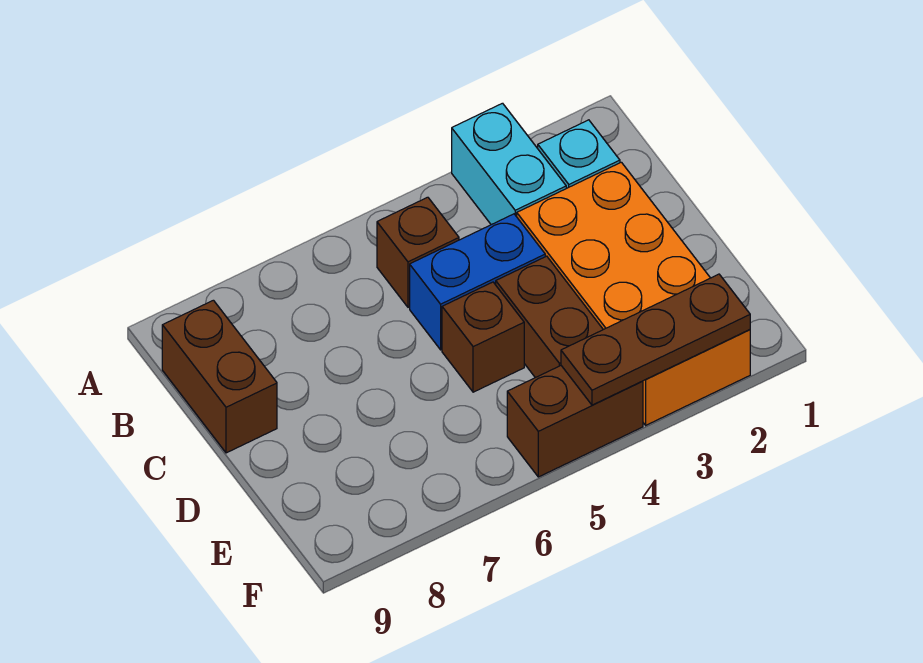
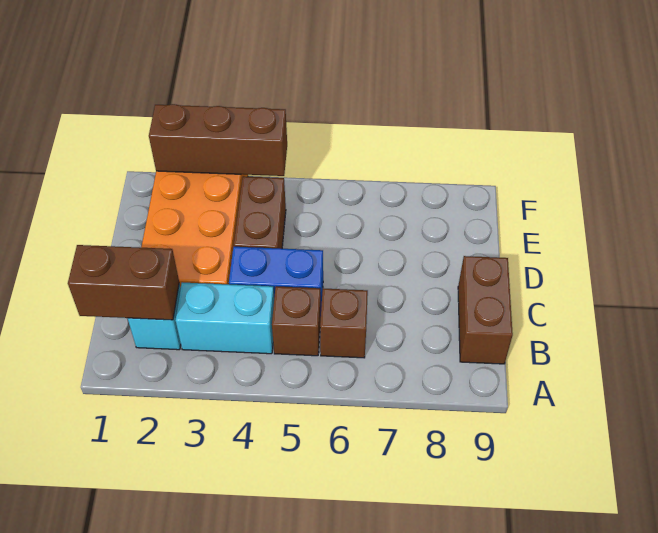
cyan brick A3:B3 level 1 -> cyan brick B3:B4 level 1
brown brick D5 level 1 -> brown brick B6 level 1
brown plate F2:F4 level 2 -> brown brick F2:F4 level 2
brown brick F4:F5 level 1 -> brown brick B1:B2 level 2

